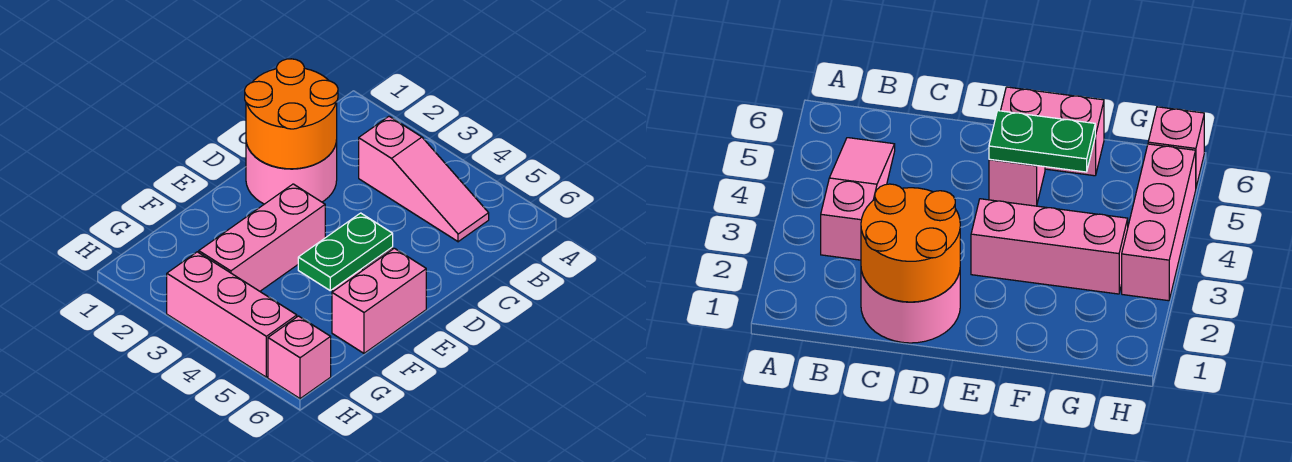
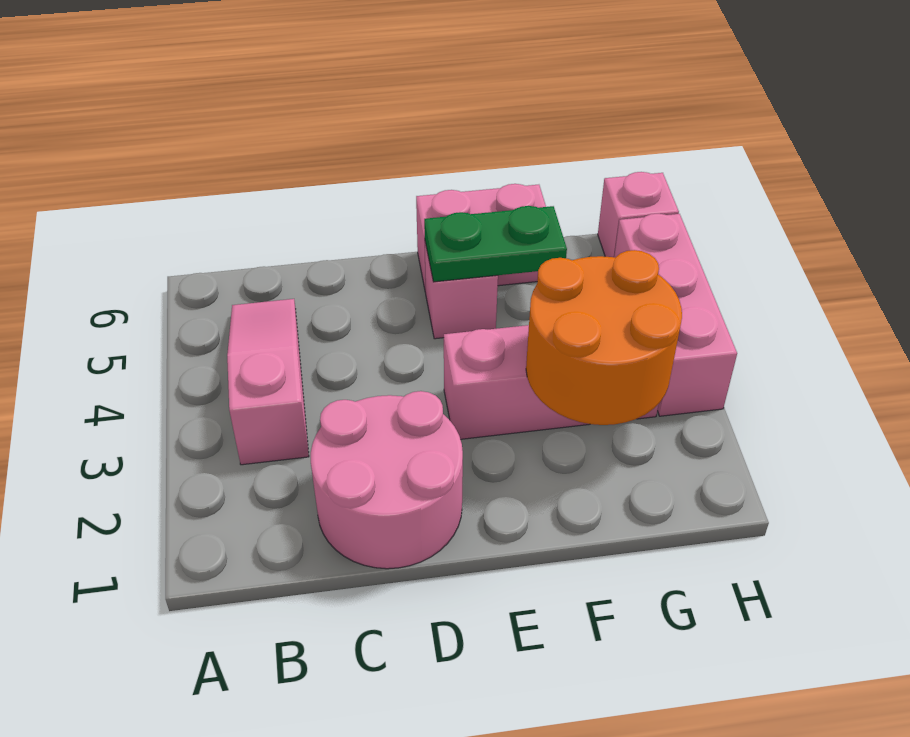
orange round brick C1:D2 level 2 -> orange round brick F2:G3 level 2

